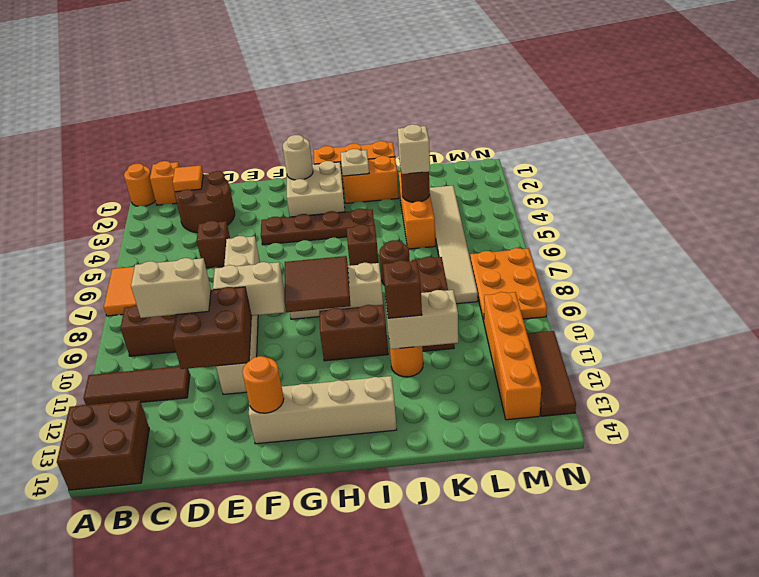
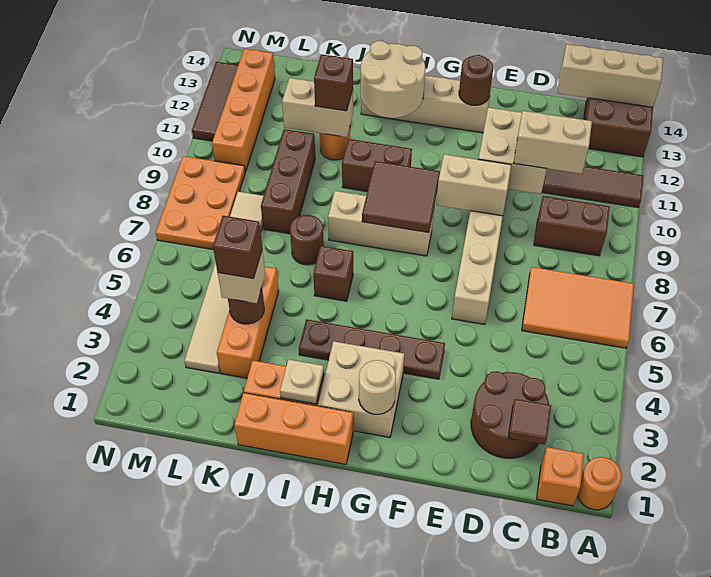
none -> tan brick A14:C14 level 2
orange tile C2 level 2 -> brown tile C2 level 2
brown brick D5 level 1 -> brown brick K4 level 4
brown brick D10:E11 level 2 -> tan brick D10:E11 level 2
orange round brick F13 level 2 -> brown round brick F13 level 2
none -> tan round brick H12:I13 level 2

